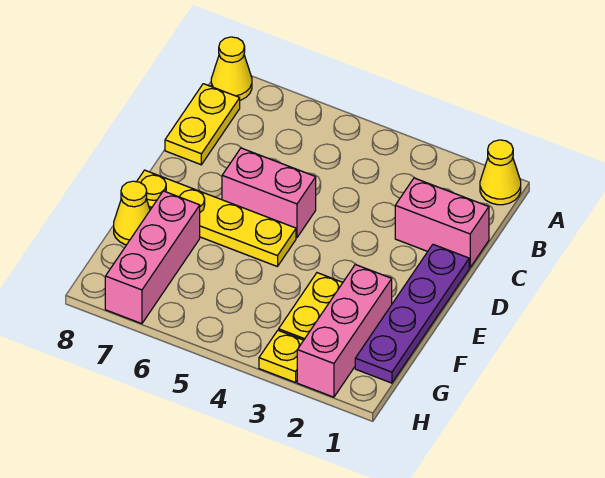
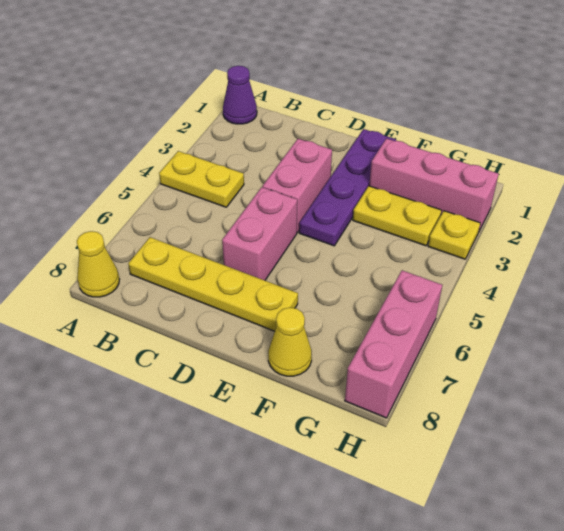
yellow cone A1 level 1 -> purple cone A1 level 1
yellow plate B8:C8 level 1 -> yellow plate A4:B4 level 1
pink brick C1:C2 level 1 -> pink brick D3:D4 level 1
purple plate D1:G1 level 1 -> purple plate E1:E4 level 1
yellow plate E5:E8 level 1 -> yellow plate B7:E7 level 1
pink brick F7:H7 level 1 -> pink brick H6:H8 level 1

